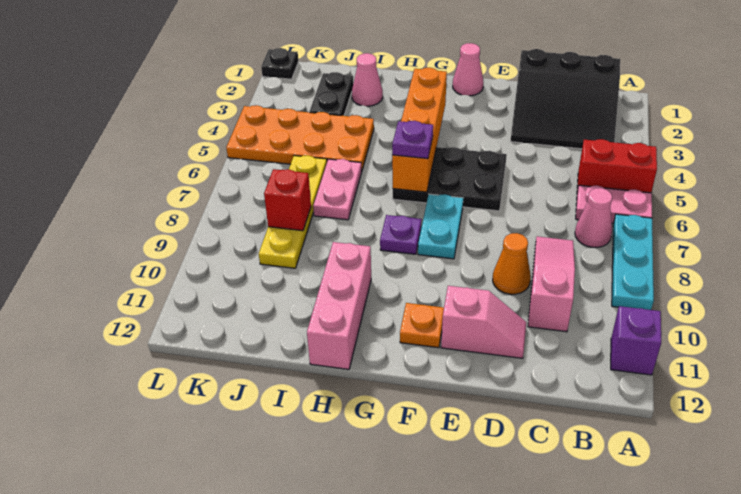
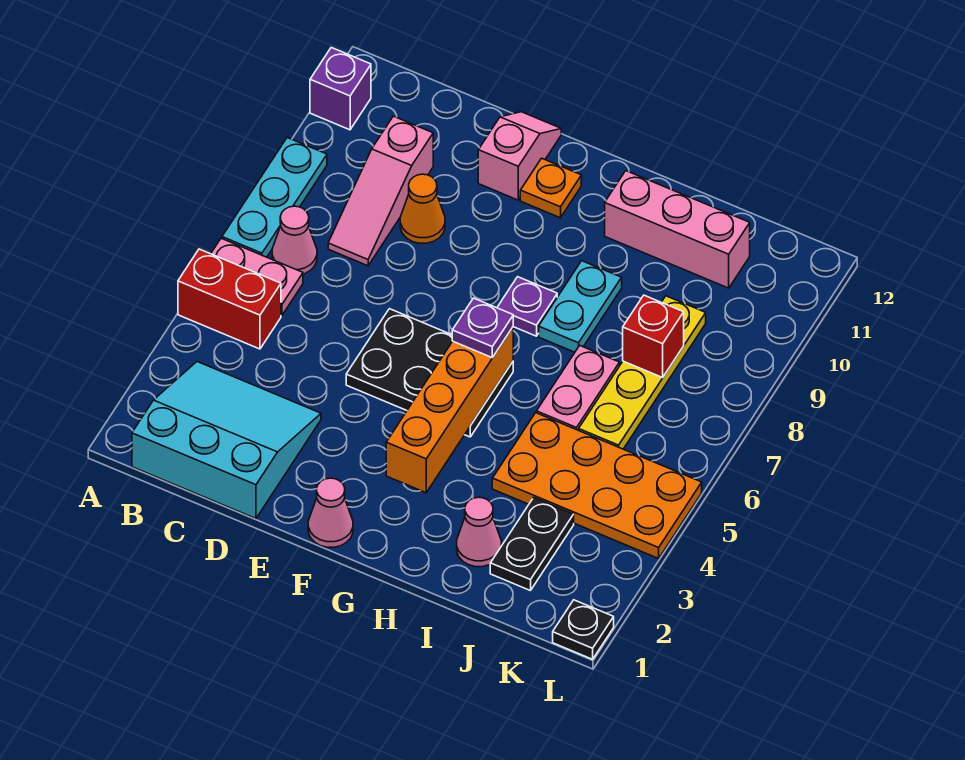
black slope B1:D3 level 1 top 1 -> cyan slope B1:D3 level 1 top 1
pink slope D11:E11 level 1 top E -> pink slope E11:E12 level 1 top 11
cyan plate F7:F8 level 1 -> cyan plate H8:H9 level 1
pink brick H10:H12 level 1 -> pink brick H11:J11 level 1

